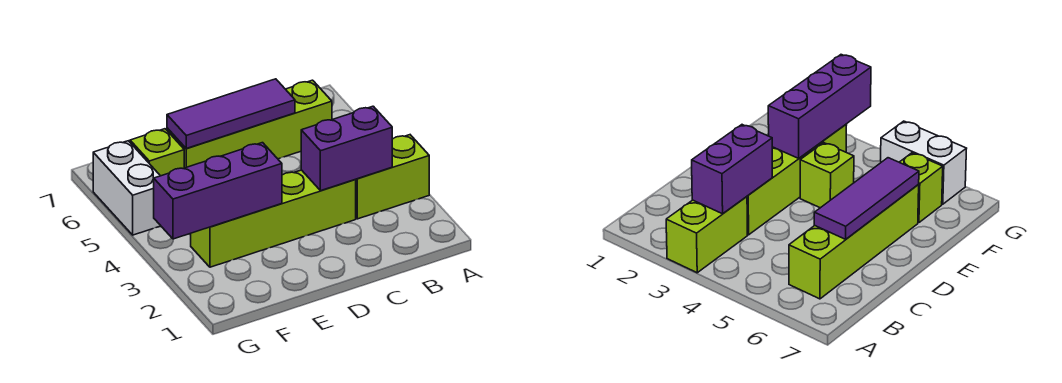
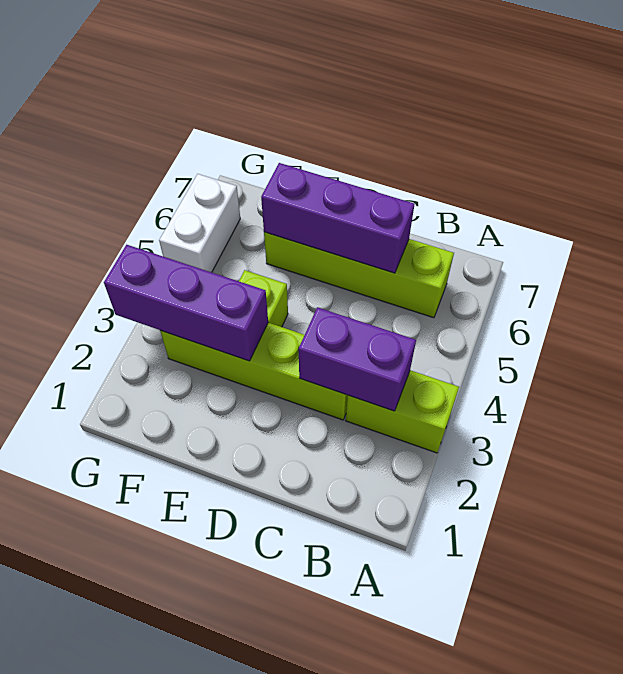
purple tile C6:E6 level 2 -> purple brick C6:E6 level 2
lime brick F6 level 1 -> none

